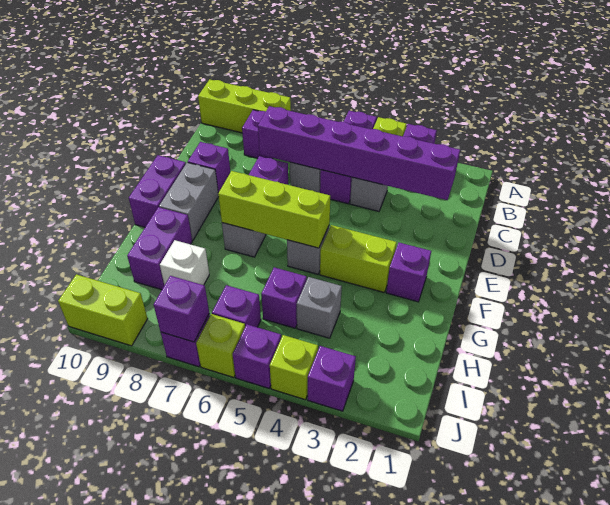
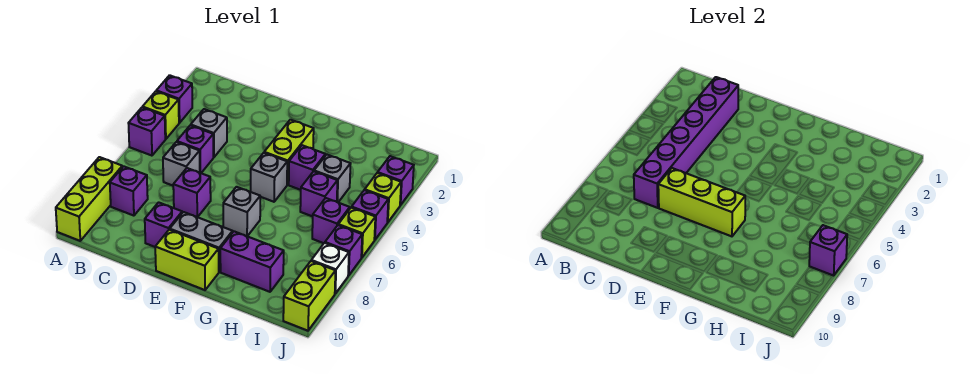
purple brick E10:F10 level 1 -> lime brick E10:F10 level 1
purple brick F2 level 1 -> purple brick G4 level 1
lime brick F5:F7 level 2 -> lime brick D7:F7 level 2
white brick H8 level 1 -> white brick J8 level 1

